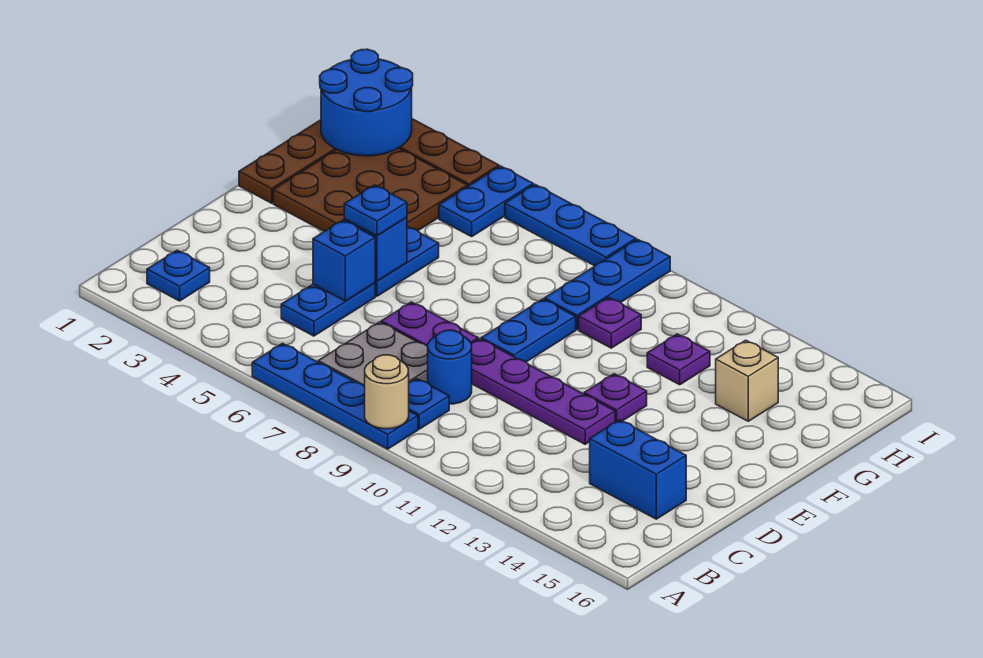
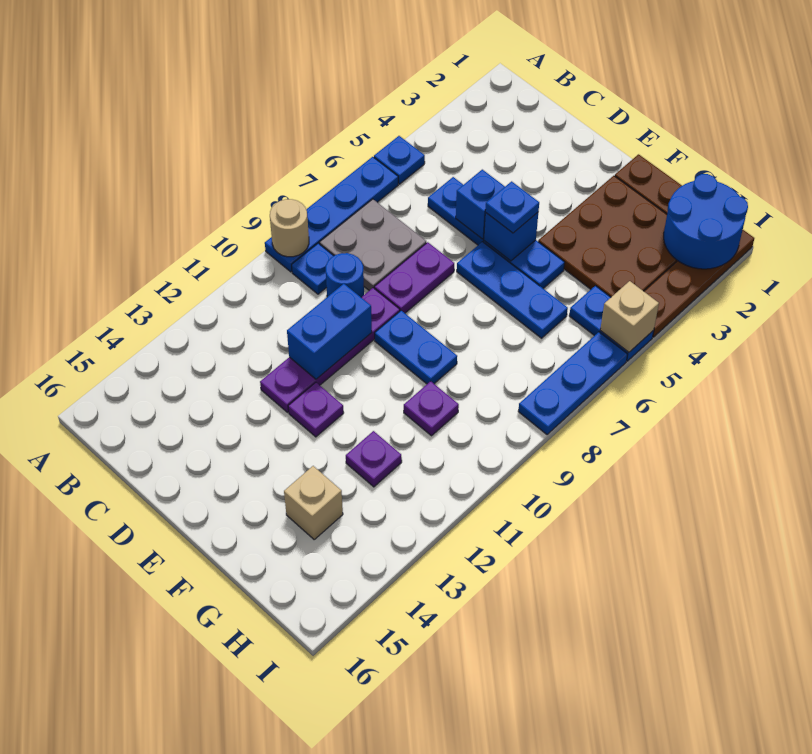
blue plate B2 level 1 -> blue plate A5 level 1
blue brick C14:C15 level 1 -> blue brick D10:D11 level 2
blue plate G9:I9 level 1 -> blue plate E6:G6 level 1
none -> tan brick I5 level 2

